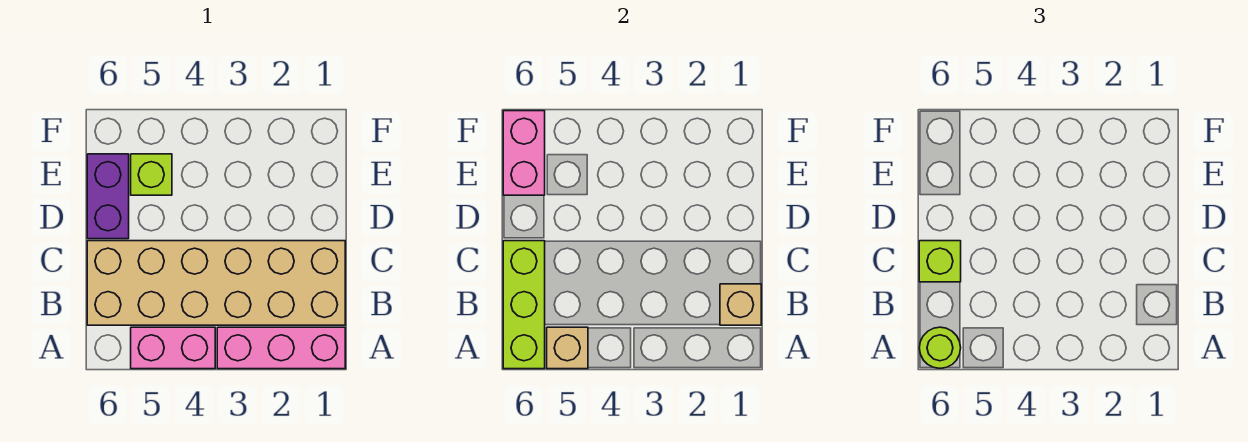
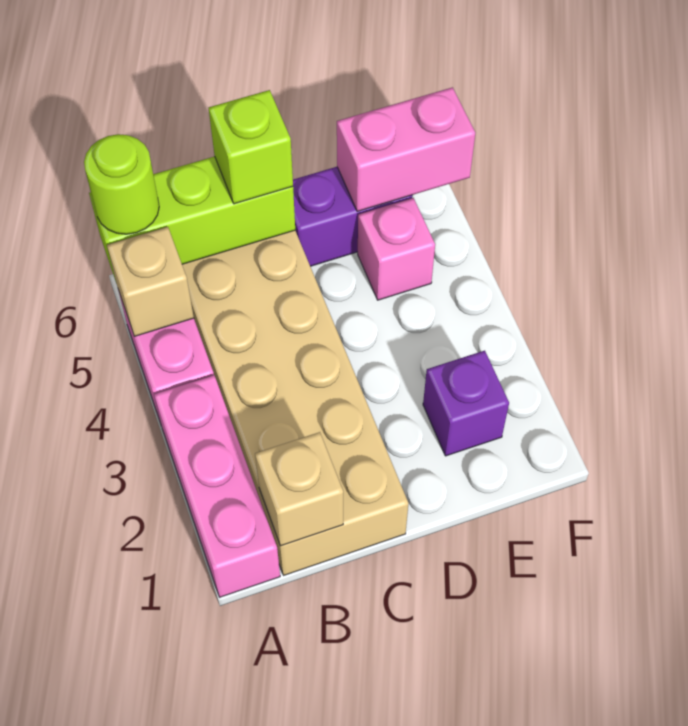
none -> purple brick E2 level 1
lime brick E5 level 1 -> pink brick E5 level 1

